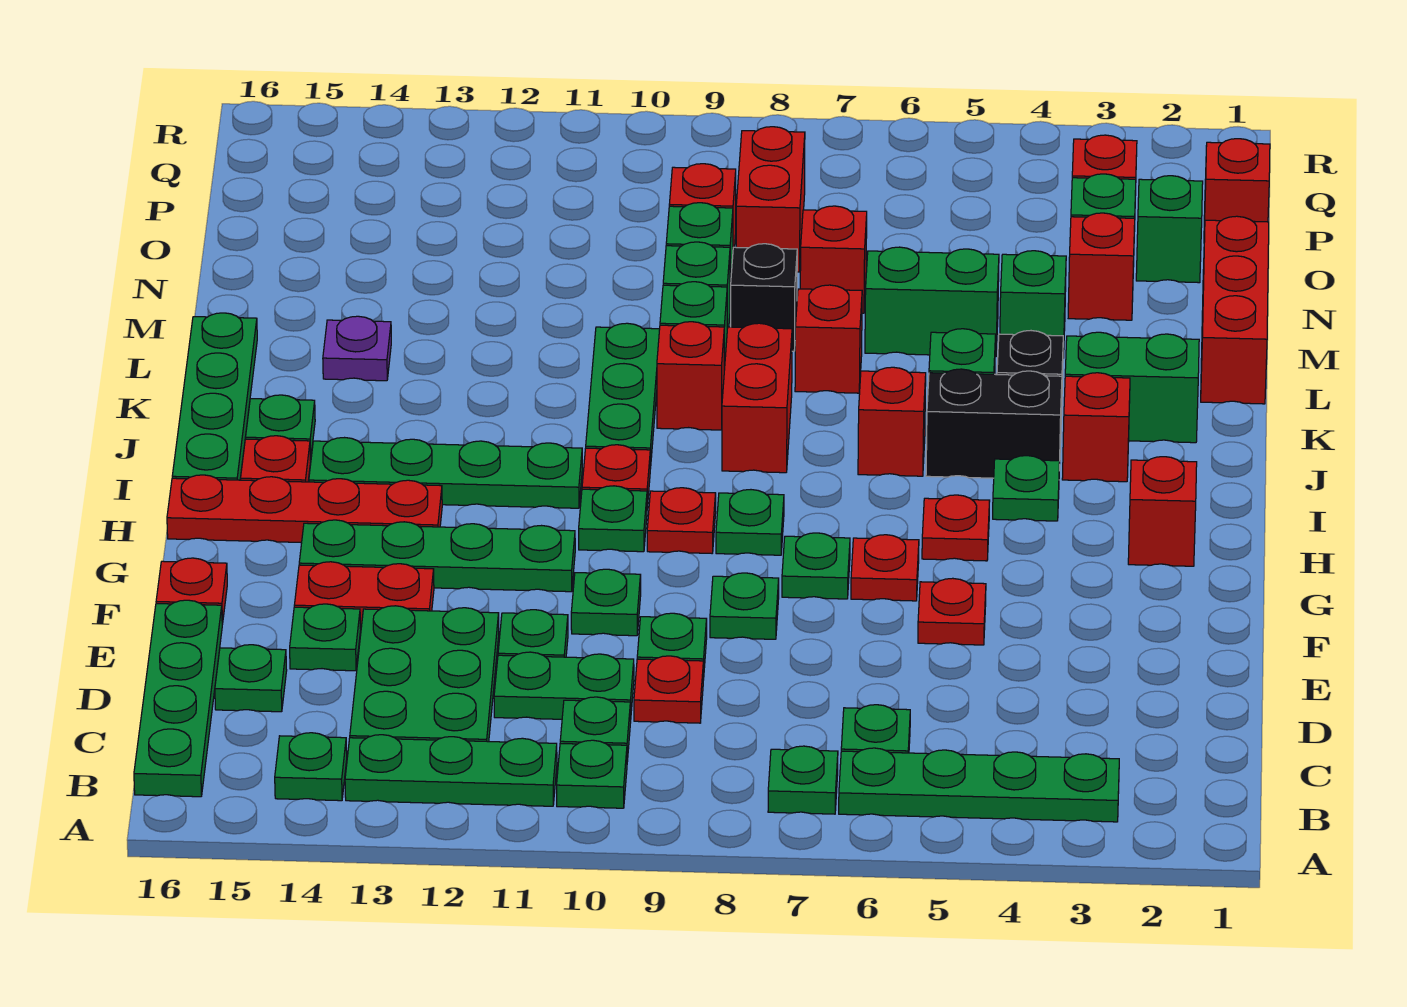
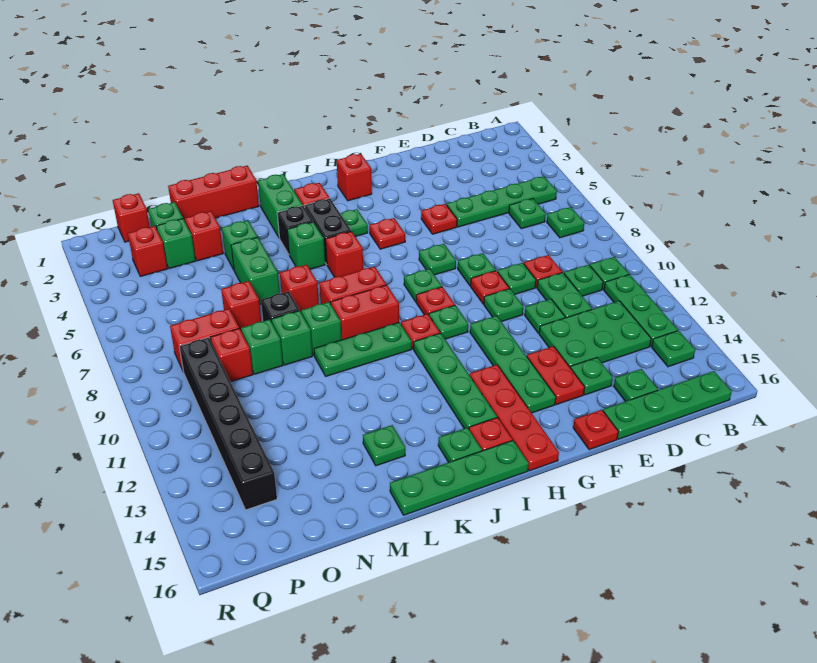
green plate B3:B6 level 1 -> green plate B5:E5 level 1
red plate G6 level 1 -> red plate F9 level 1
red brick K9 level 1 -> red brick J9:K9 level 1
purple plate L14 level 1 -> green plate L14 level 1
none -> black brick P9:P14 level 1

